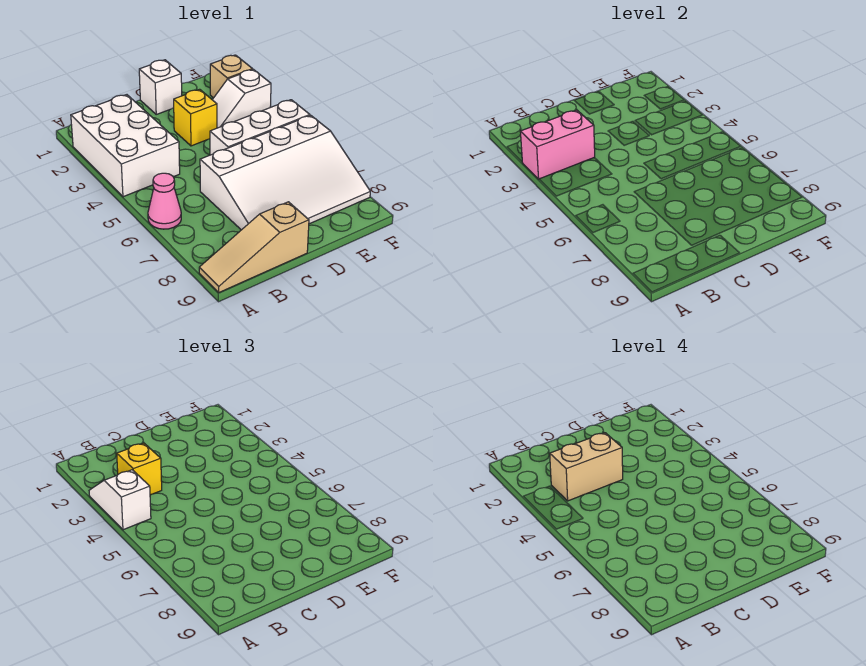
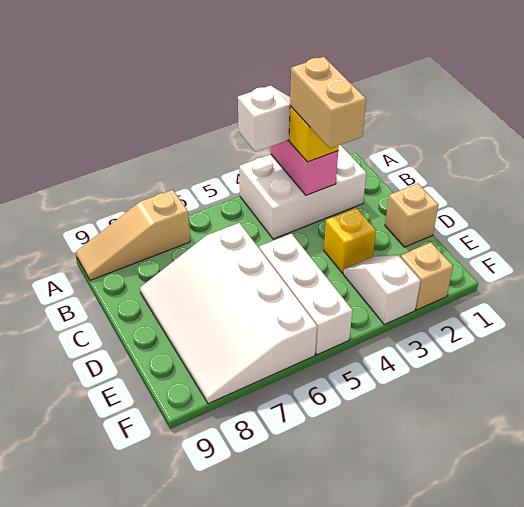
pink cone A6 level 1 -> none
tan slope A9:C9 level 1 top C -> tan slope A7:A9 level 1 top 7
white brick D1 level 1 -> tan brick D1 level 1

